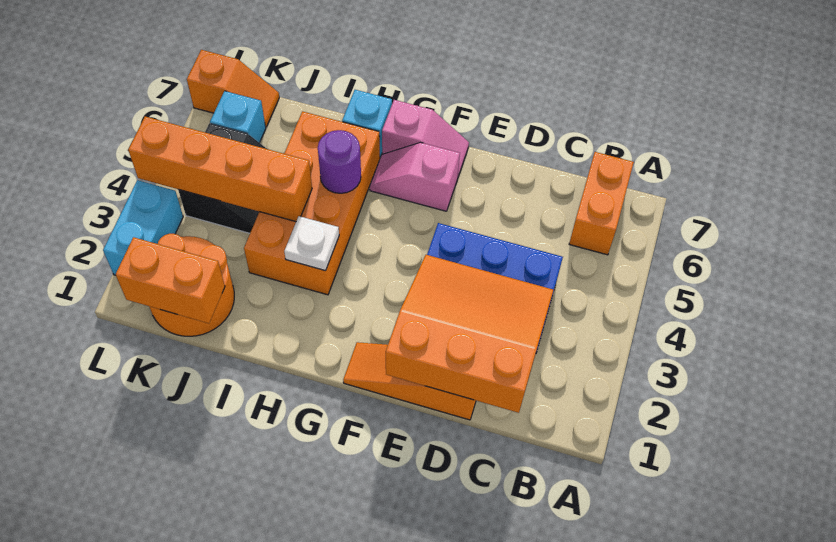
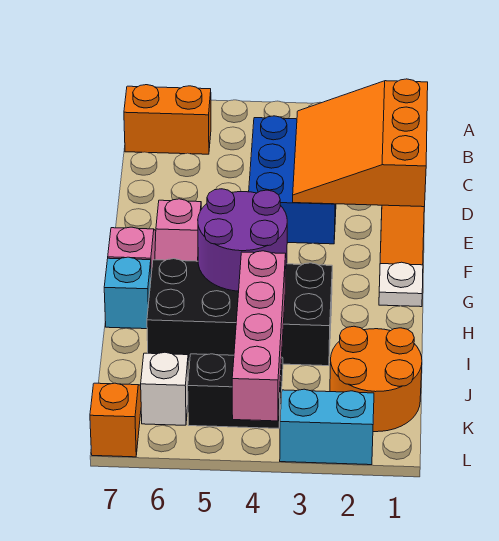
orange brick H3:I6 level 1 -> black brick H3:I6 level 1
white plate H3 level 2 -> white plate G1 level 1
purple round brick H5 level 2 -> purple round brick G4:H5 level 2
orange brick I4:L4 level 2 -> pink brick I4:L4 level 2
orange brick J1:K1 level 2 -> none
cyan brick K6 level 1 -> white brick K6 level 1

